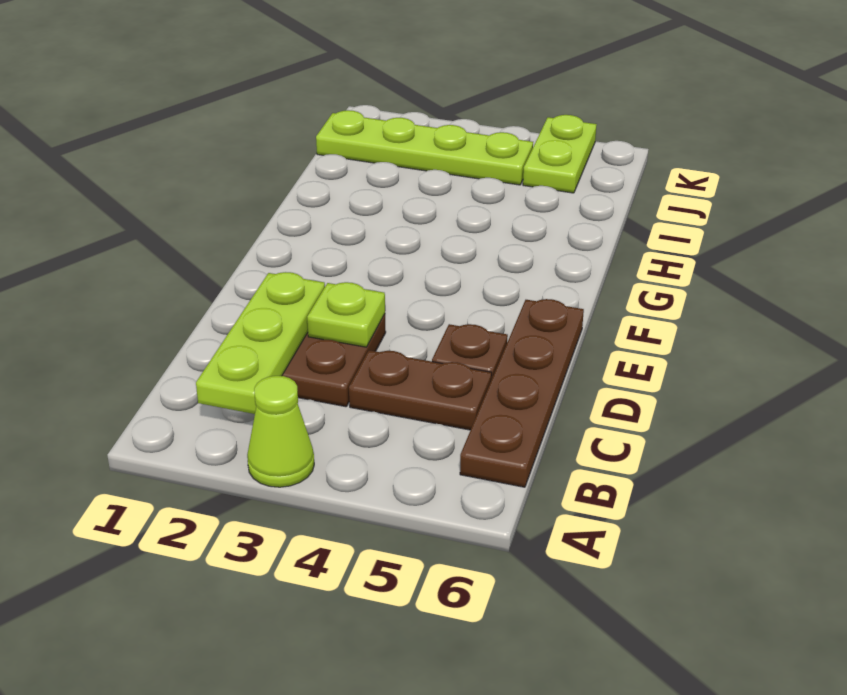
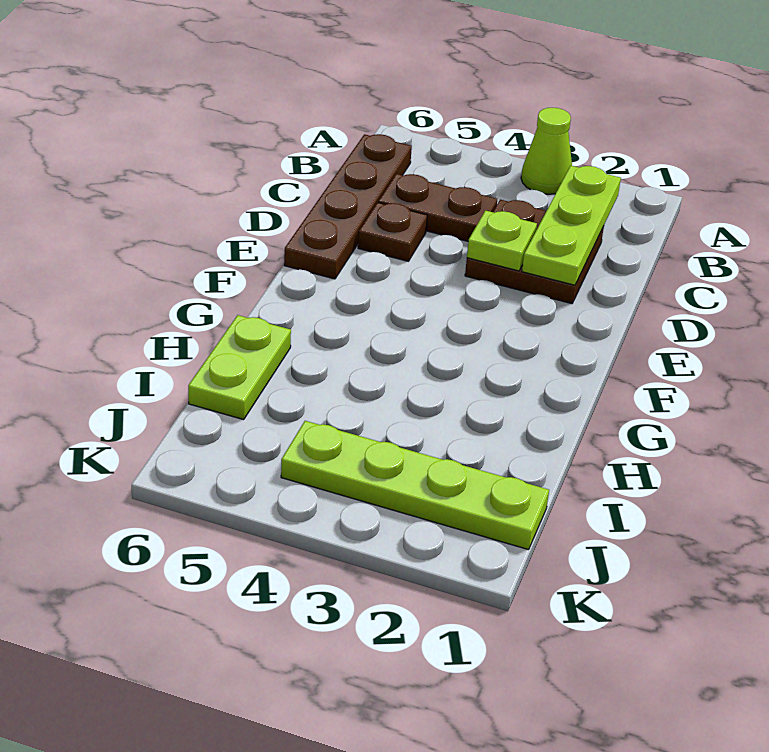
lime plate J5:K5 level 1 -> lime plate H6:I6 level 1

